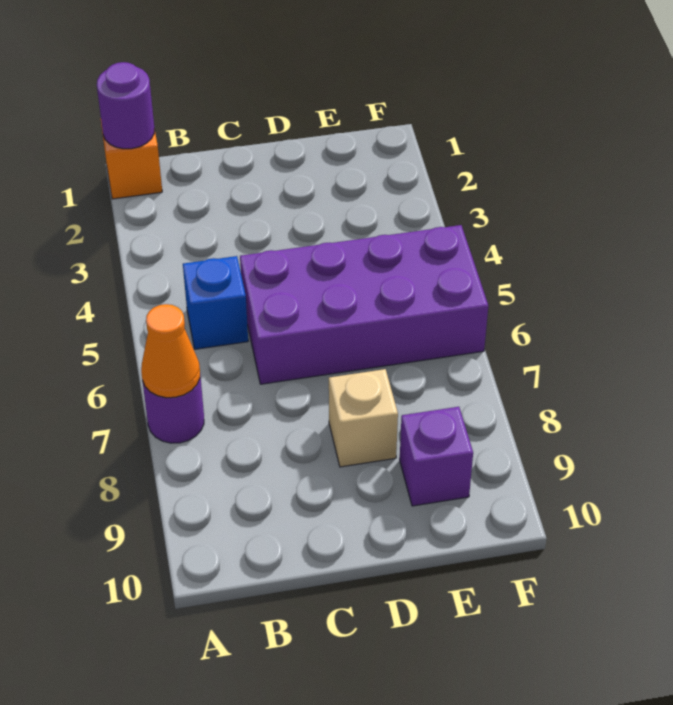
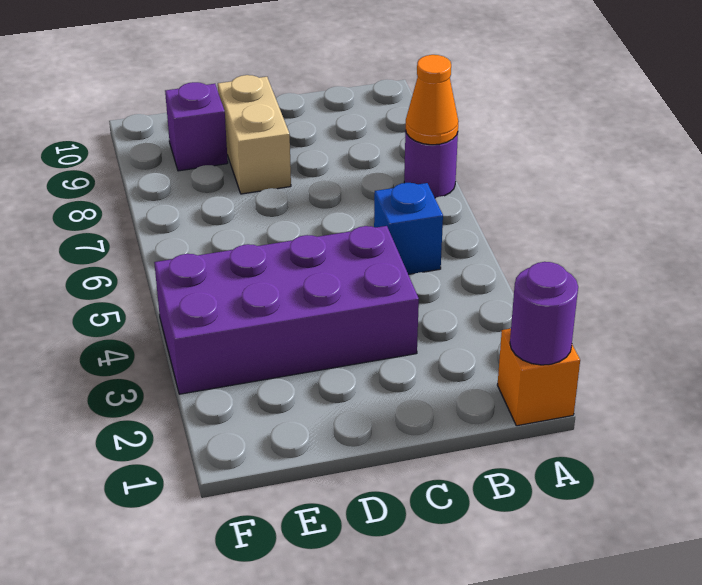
purple brick C5:F6 level 1 -> purple brick C3:F4 level 1
tan brick D8 level 1 -> tan brick D8:D9 level 1

